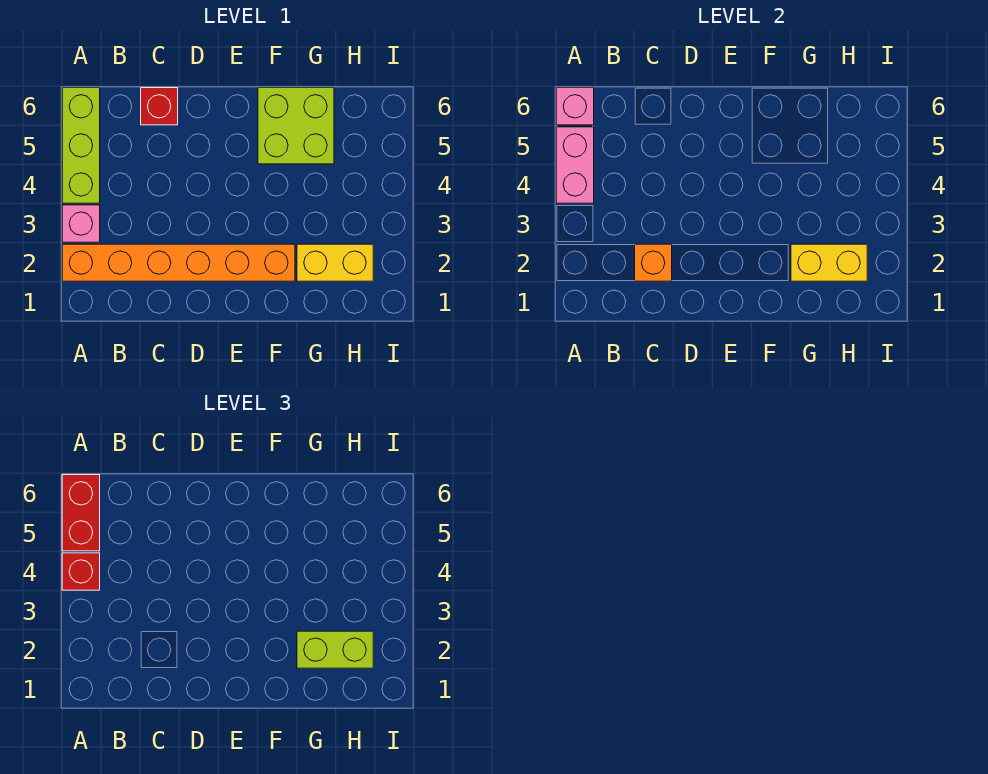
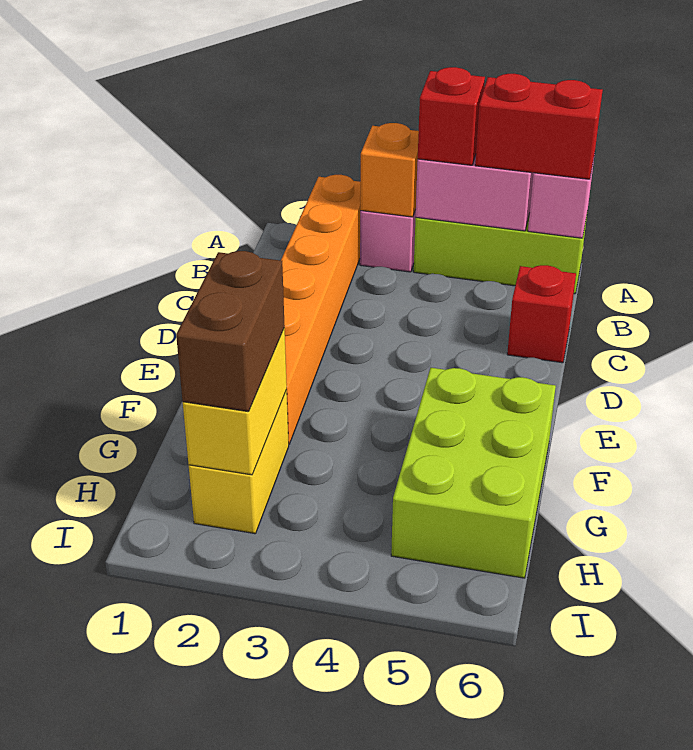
orange brick C2 level 2 -> orange brick A3 level 2
lime brick F5:G6 level 1 -> lime brick F5:H6 level 1
lime brick G2:H2 level 3 -> brown brick G2:H2 level 3

